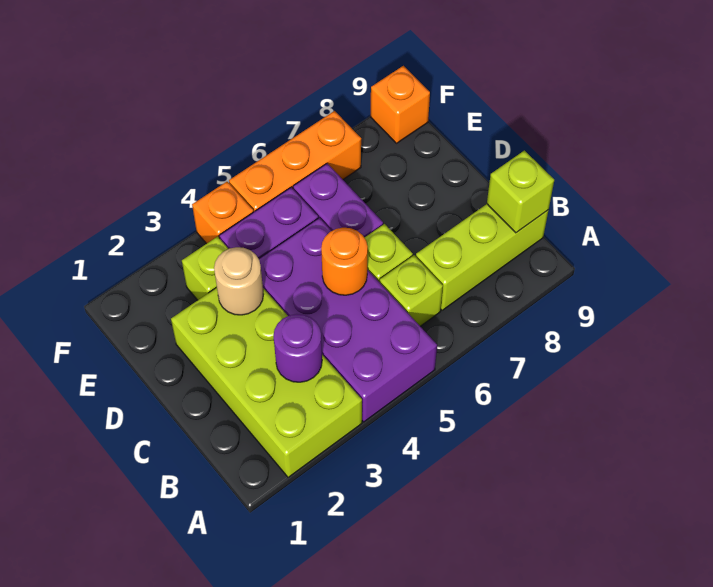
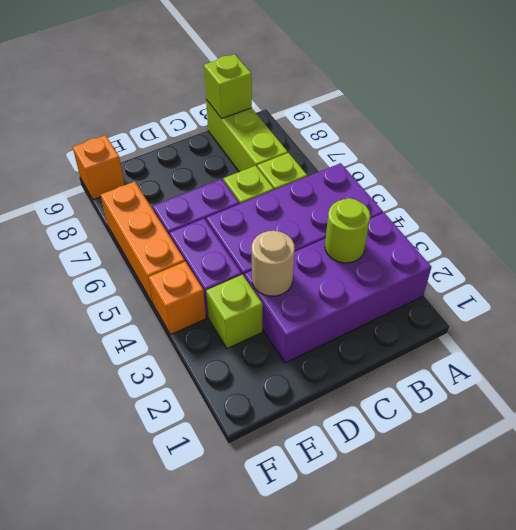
lime brick A2:D3 level 1 -> purple brick A2:D3 level 1
purple round brick B3 level 2 -> lime round brick B3 level 2
orange round brick C5 level 2 -> none

